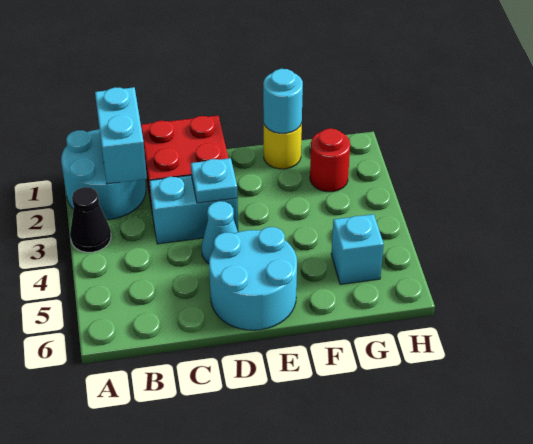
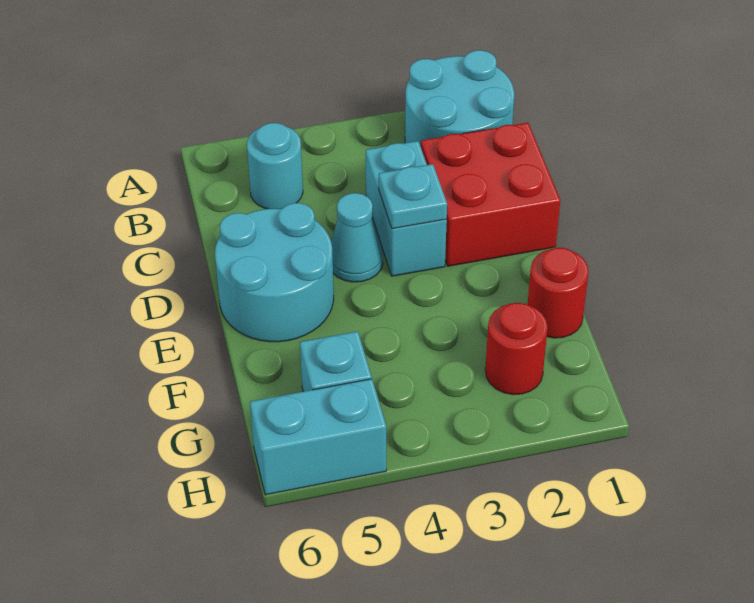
black cone A3 level 1 -> none
cyan brick B1:B2 level 2 -> cyan brick H5:H6 level 1
yellow round brick F1 level 1 -> red round brick F1 level 1
cyan round brick F1 level 2 -> cyan round brick B5 level 1

